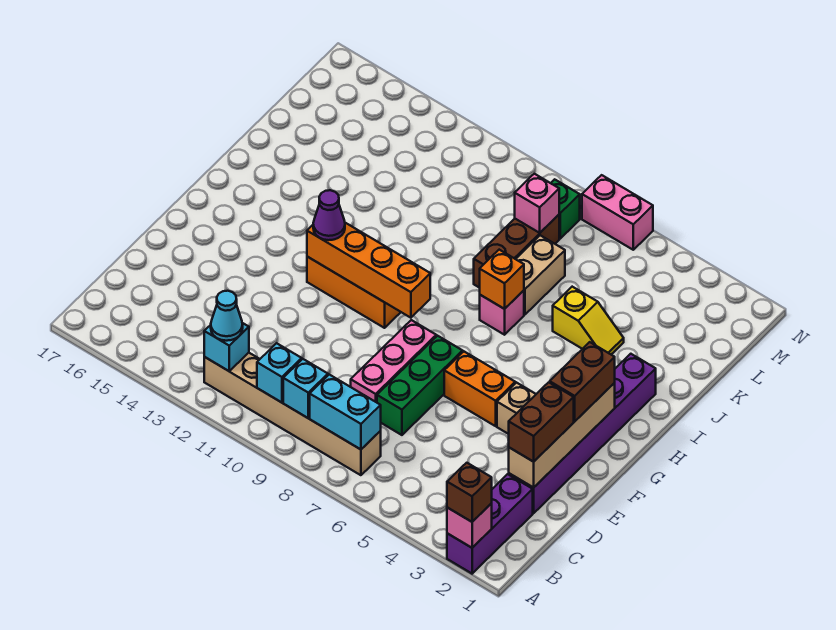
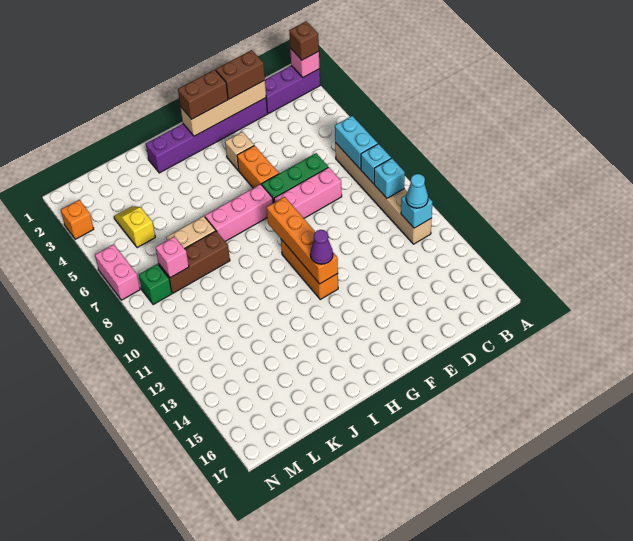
pink brick I7 level 1 -> pink brick G7:I7 level 1
orange brick I7 level 2 -> orange brick N3 level 1
yellow slope J4:J5 level 1 top 5 -> yellow slope L4:L5 level 1 top 5

